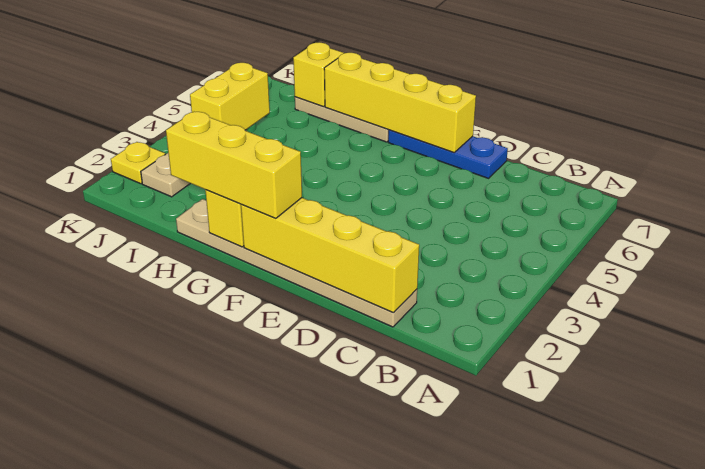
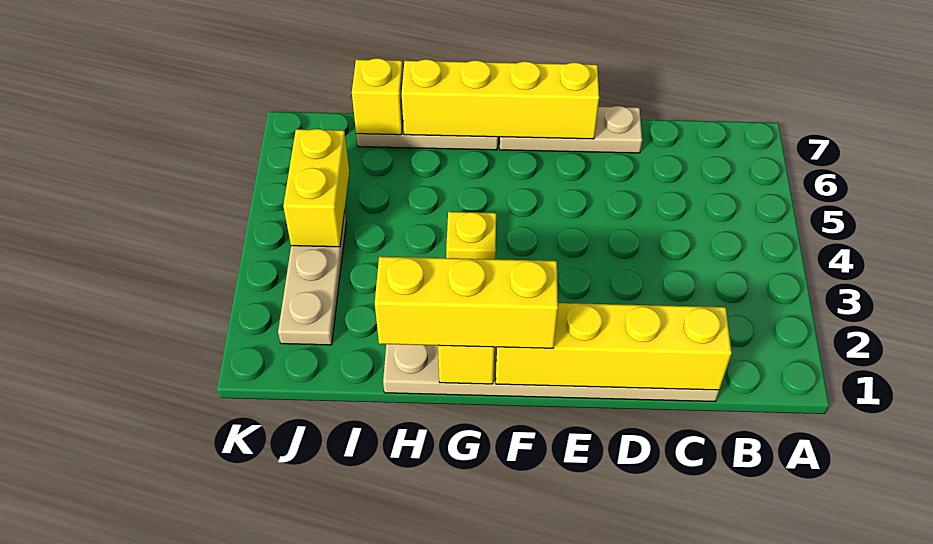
blue plate D7:F7 level 1 -> tan plate D7:F7 level 1
yellow plate K2 level 1 -> yellow plate G4 level 1

